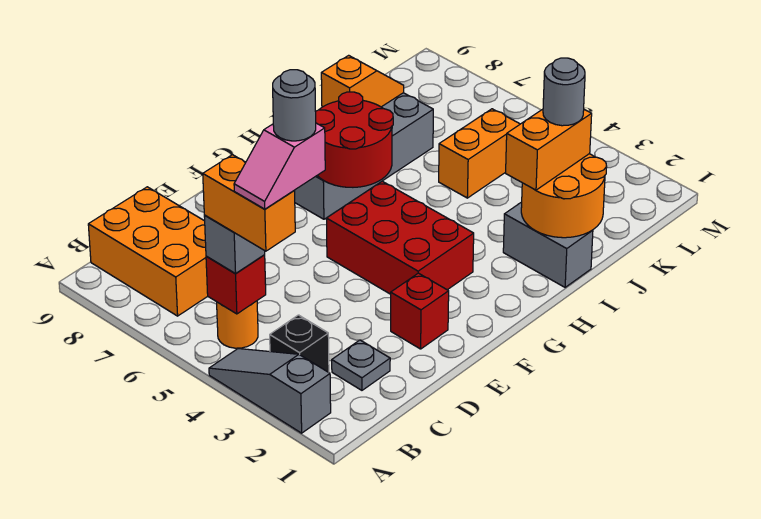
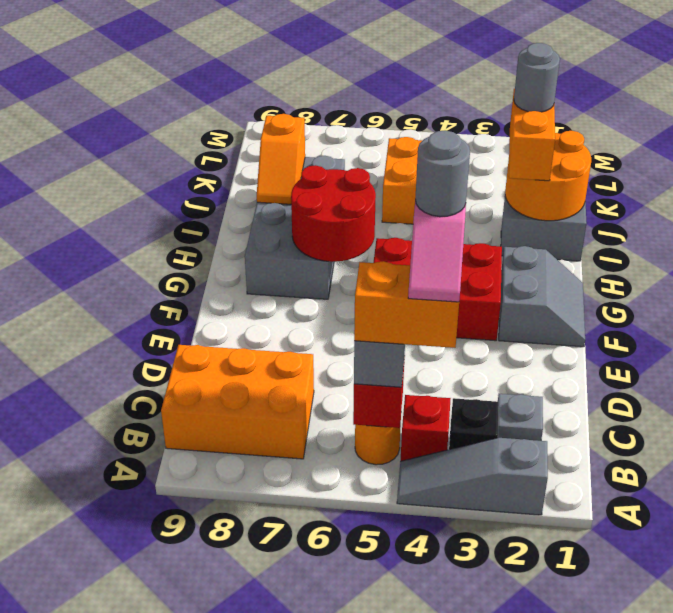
red brick E2 level 1 -> red brick B4 level 1
none -> grey slope F1:G2 level 1 top 2
orange slope I8:J8 level 2 top I -> orange slope I8:J8 level 2 top J

